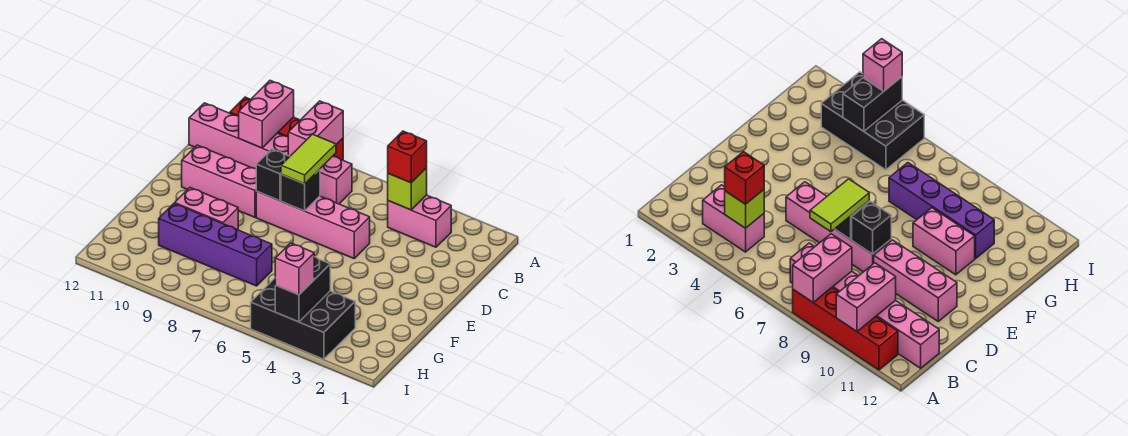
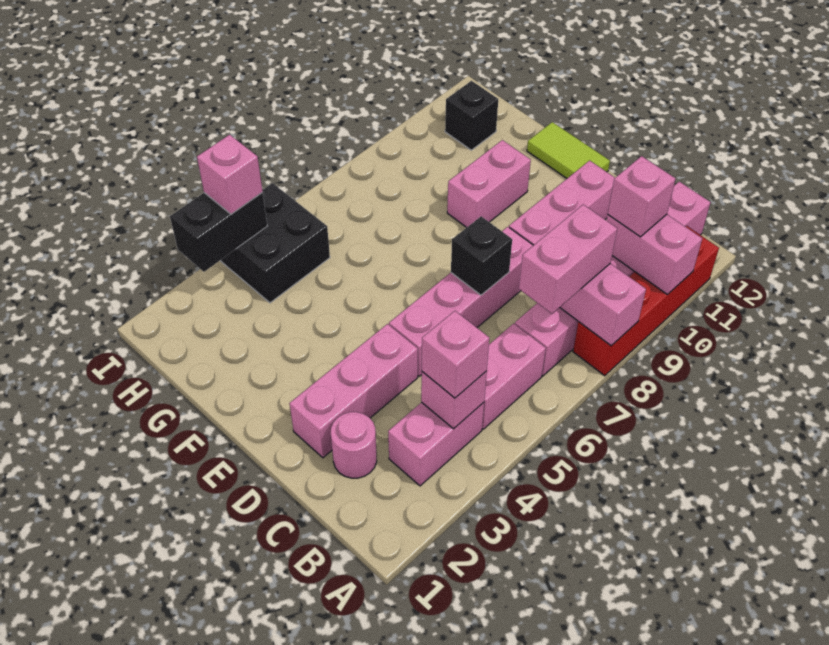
lime brick B4 level 2 -> pink brick B4 level 2
red brick B4 level 3 -> pink brick B4 level 3
none -> pink brick B5:B6 level 1
none -> pink brick B7:B8 level 3
none -> pink brick B10 level 3
none -> pink round brick C2 level 1
lime tile C7:D7 level 3 -> lime tile E12:F12 level 1
none -> pink brick D2:D4 level 1
black brick D8 level 2 -> black brick H11 level 1
purple brick G7:G10 level 1 -> none
black brick H3:I5 level 1 -> black brick H4:I5 level 1
black brick H4:I4 level 2 -> black brick I3:I4 level 2

